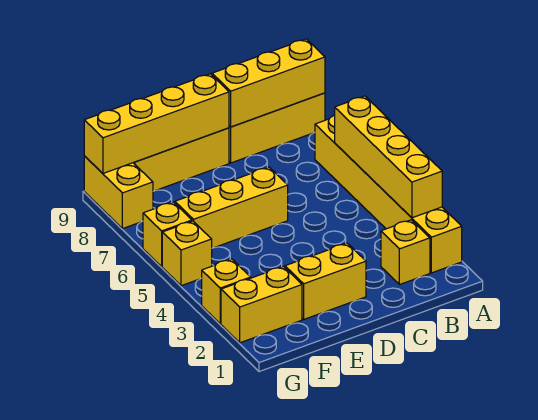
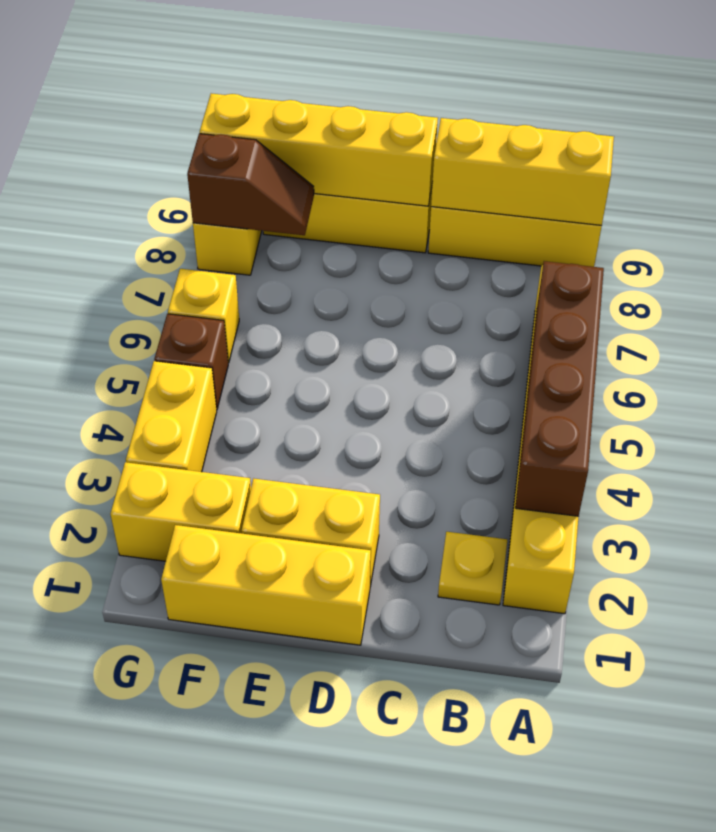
yellow brick A3:A6 level 2 -> brown brick A3:A6 level 2
yellow brick B2 level 1 -> yellow plate B2 level 1
yellow brick D6:F6 level 1 -> yellow brick D1:F1 level 1
none -> brown slope F8:G8 level 2 top G
yellow brick G3 level 1 -> yellow brick G3:G4 level 1
yellow brick G5 level 1 -> brown brick G5 level 1

